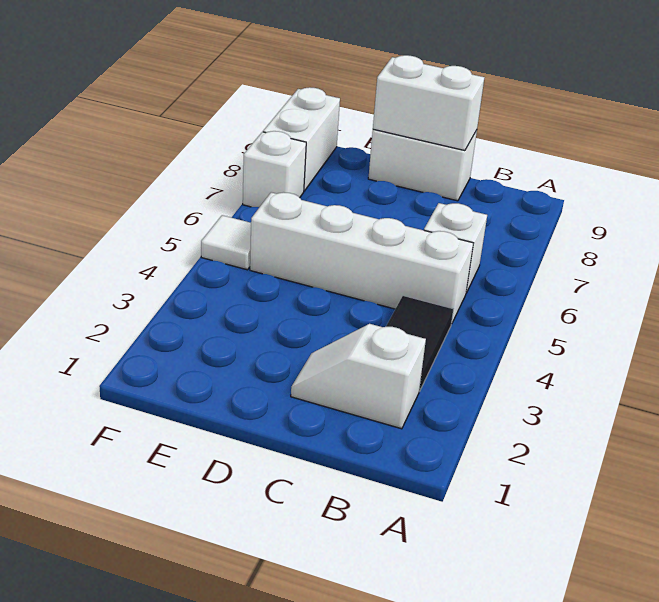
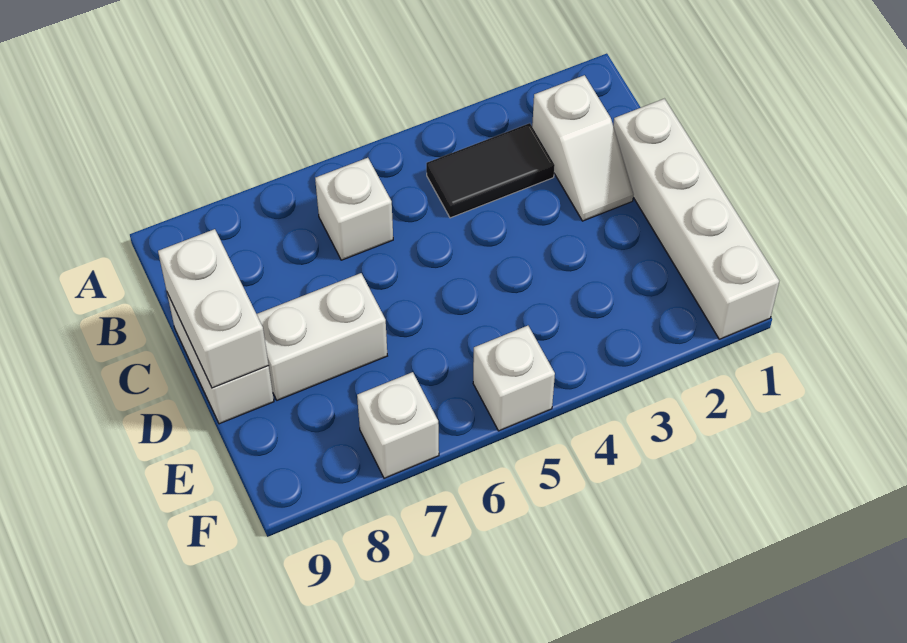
white brick B5:E5 level 1 -> white brick C1:F1 level 1
white tile F5 level 1 -> white brick F5 level 1
white brick F8:F9 level 1 -> white brick D7:D8 level 1

